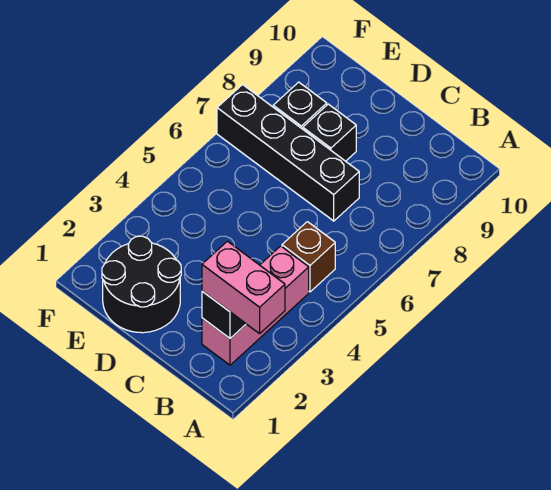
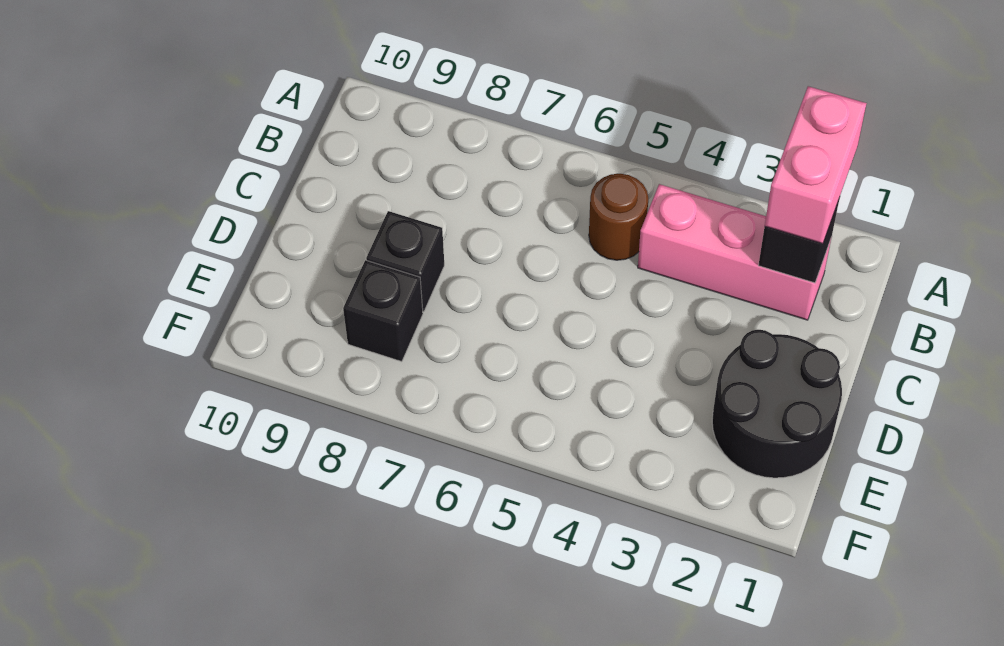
brown brick B5 level 1 -> brown round brick B5 level 1
black brick C7:F7 level 1 -> none

